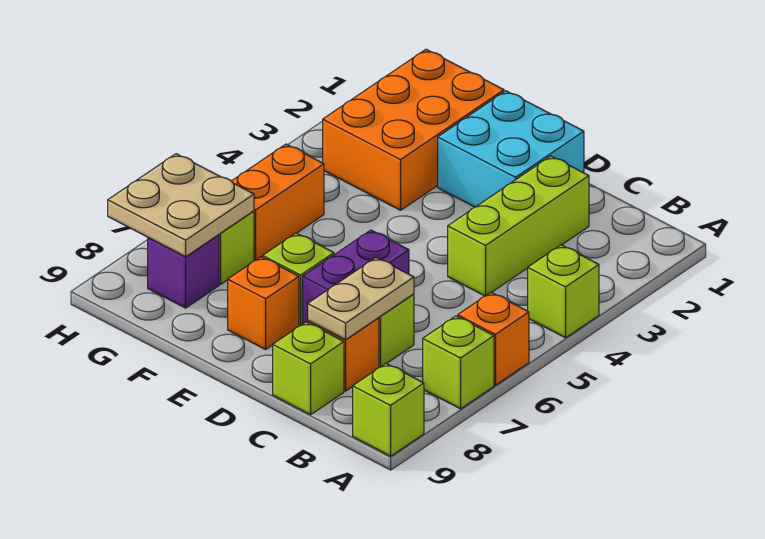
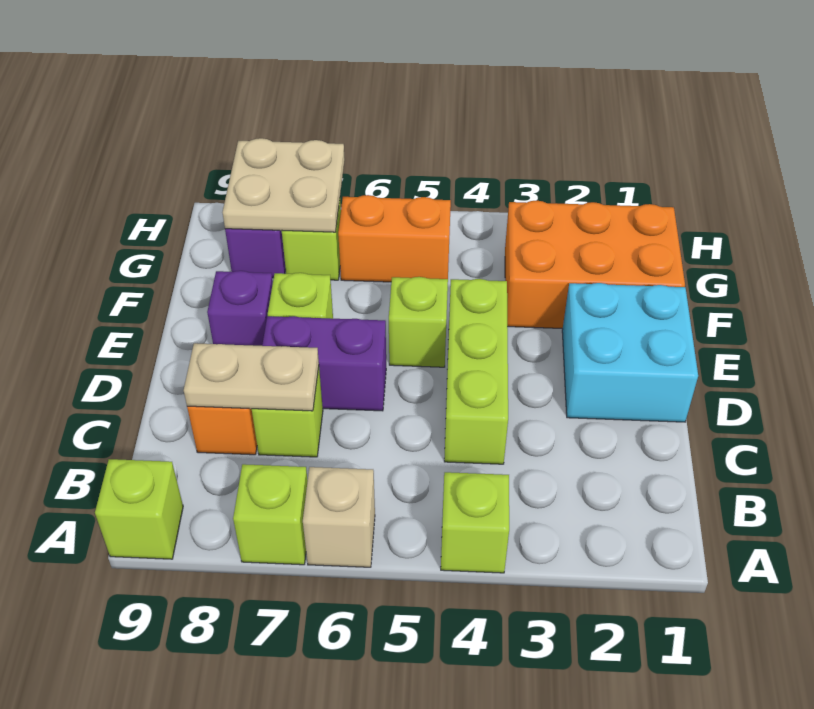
orange brick A6 level 1 -> tan brick A6 level 1
lime brick C2:C4 level 1 -> lime brick C4:E4 level 1
lime brick C9 level 1 -> lime brick E5 level 1
orange brick E8 level 1 -> purple brick E8 level 1

